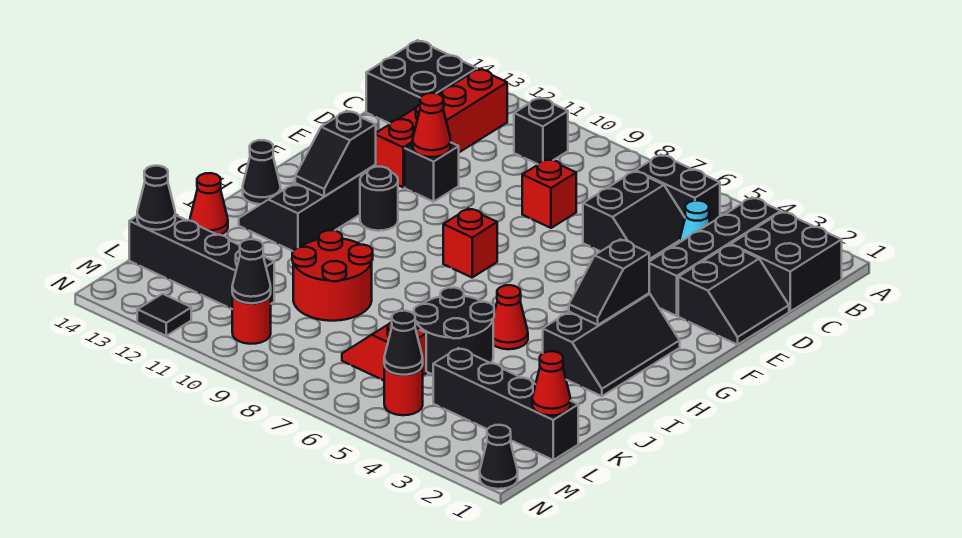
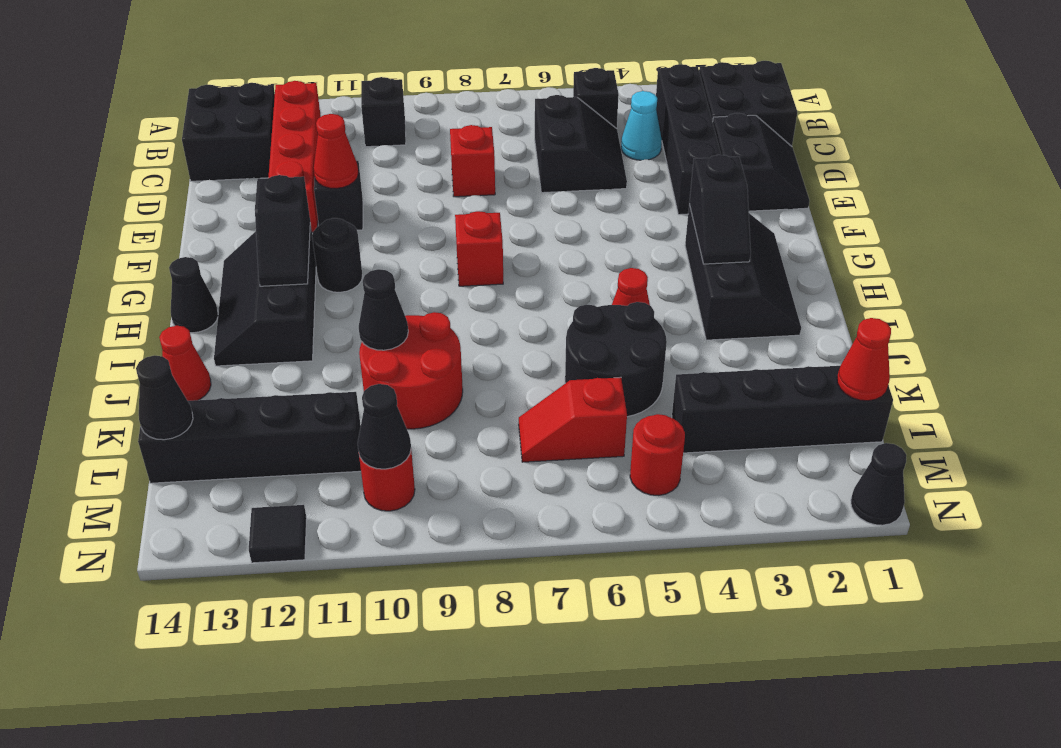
black brick B5:B6 level 1 -> black brick B5 level 1
black cone M5 level 2 -> black cone J10 level 2

